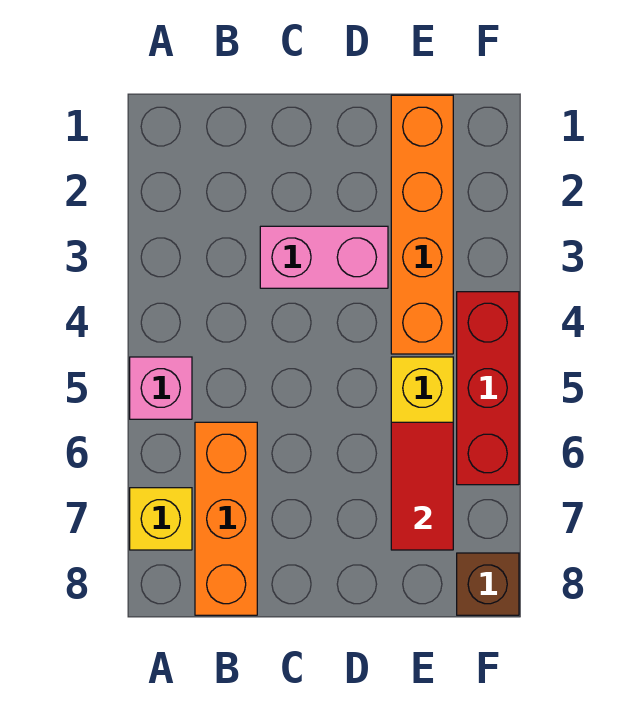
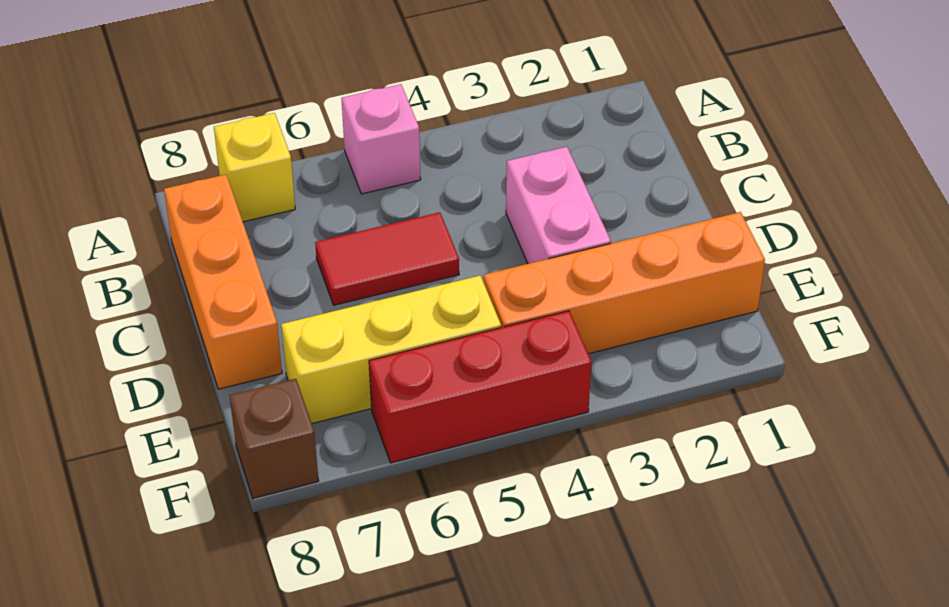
orange brick B6:B8 level 1 -> orange brick B8:D8 level 1
red tile E6:E7 level 2 -> red tile C5:C6 level 1

